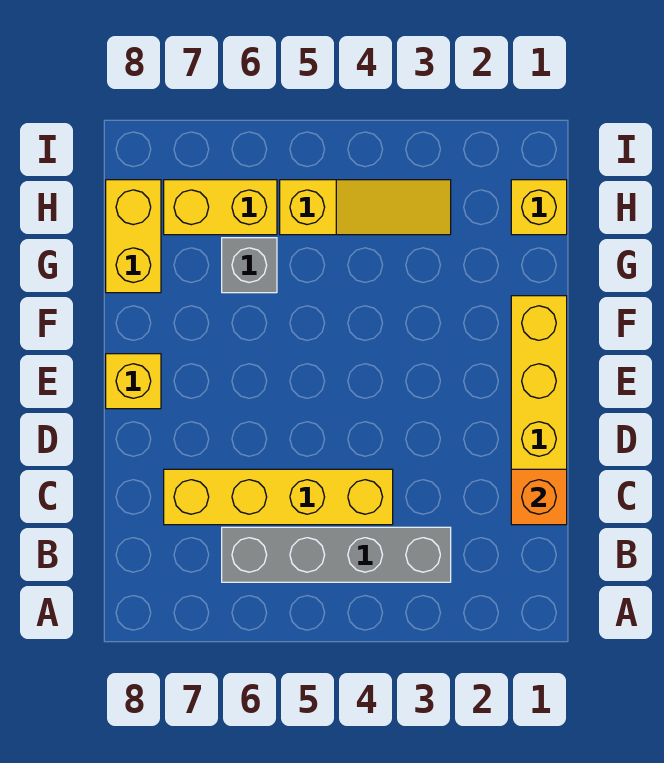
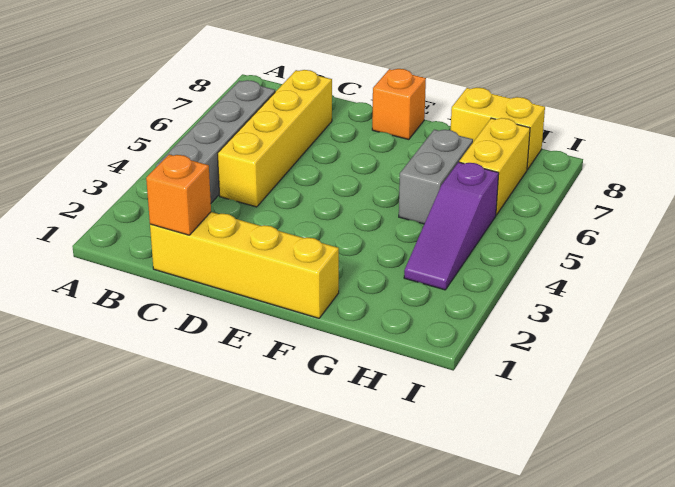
yellow brick E8 level 1 -> orange brick E8 level 1
grey brick G6 level 1 -> grey brick G5:G6 level 1
yellow brick H1 level 1 -> none
yellow slope H3:H5 level 1 top 5 -> purple slope H3:H5 level 1 top 5

